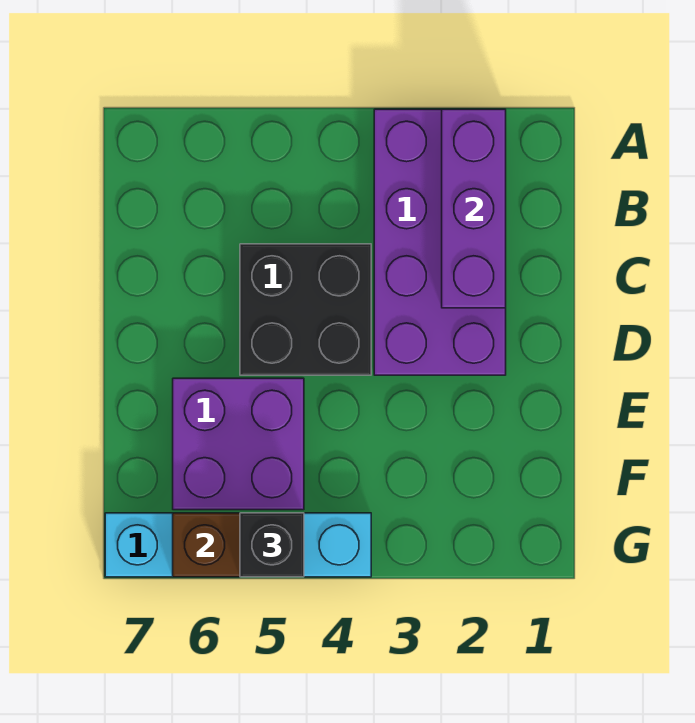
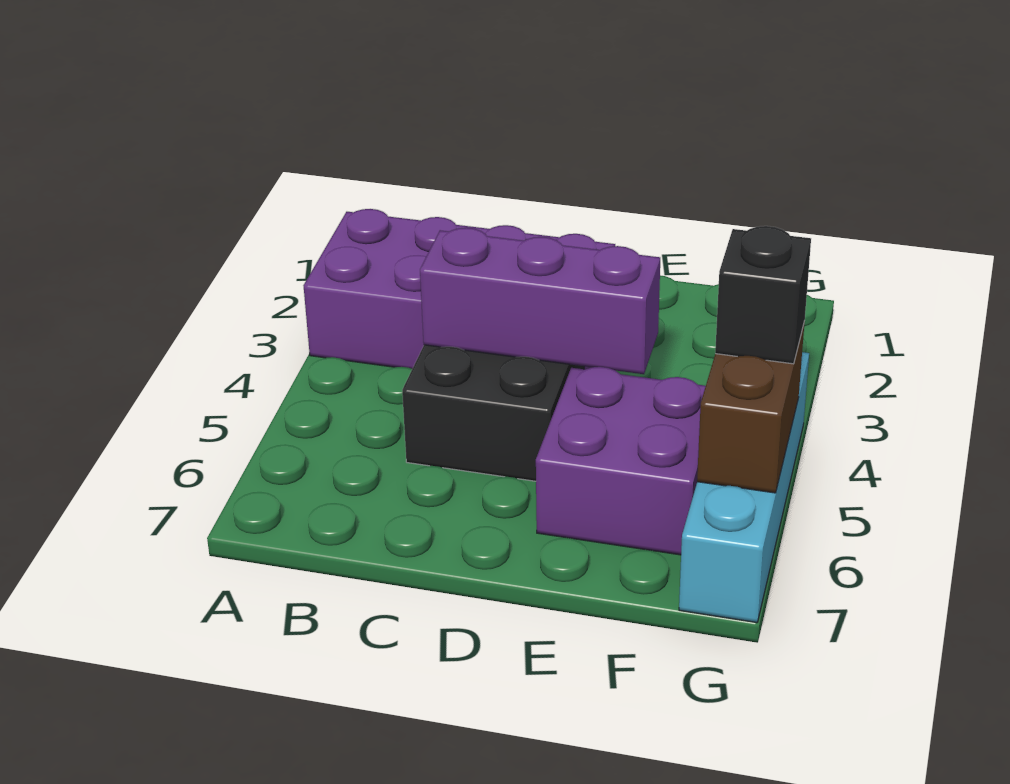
purple brick A2:C2 level 2 -> purple brick C4:E4 level 2

